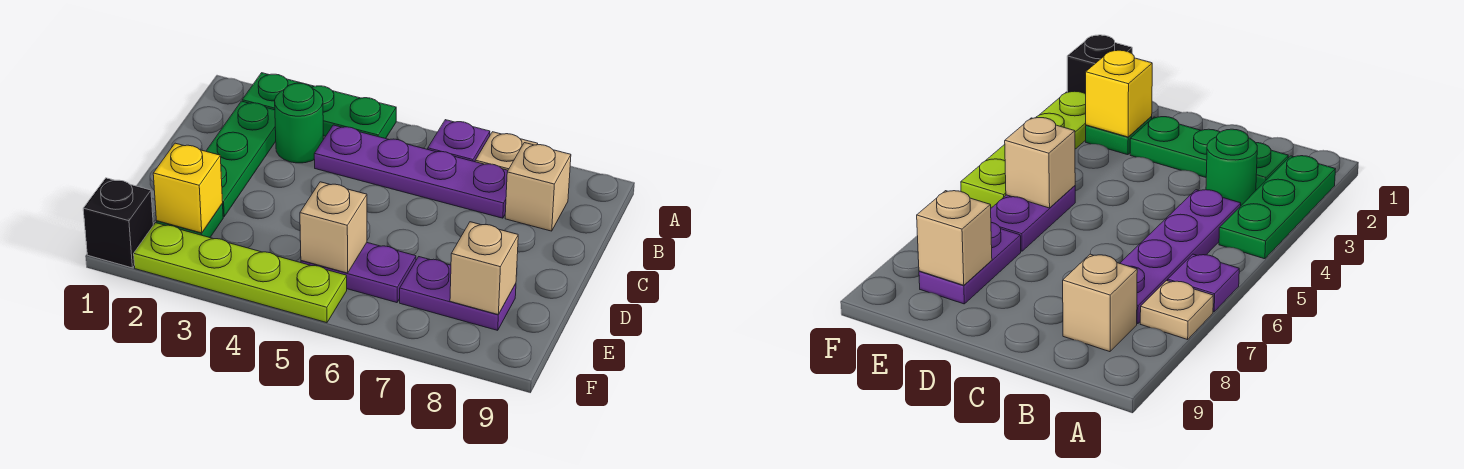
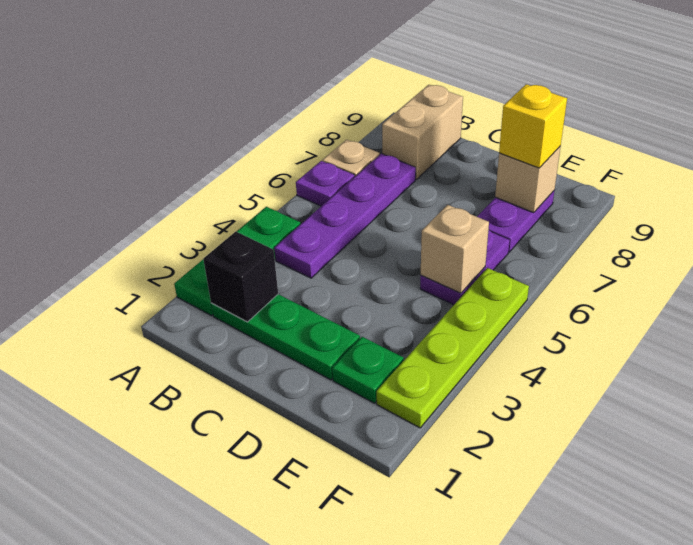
green round brick B3 level 1 -> none
tan brick B8 level 1 -> tan brick B8:B9 level 1
yellow brick E2 level 2 -> yellow brick E8 level 3
black brick F1 level 1 -> black brick B2 level 2

